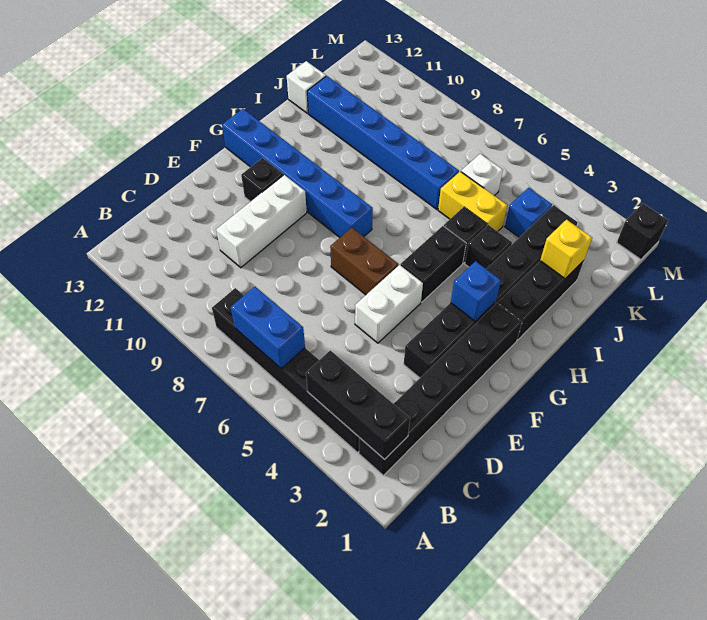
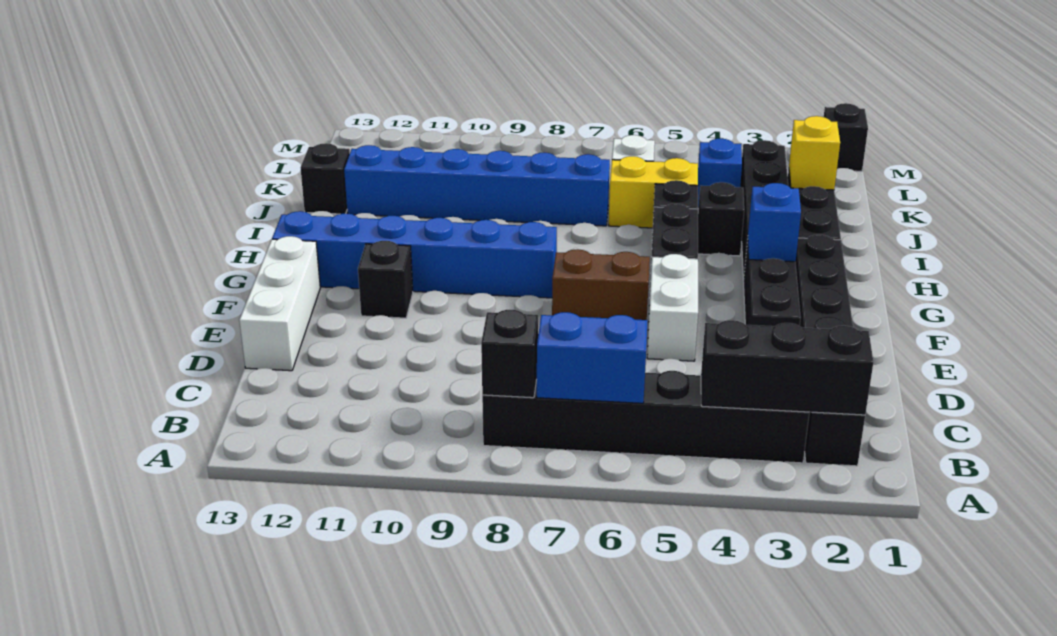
none -> black brick B8 level 2
white brick D10:F10 level 1 -> white brick D13:F13 level 1
white brick J13 level 1 -> black brick J13 level 1

